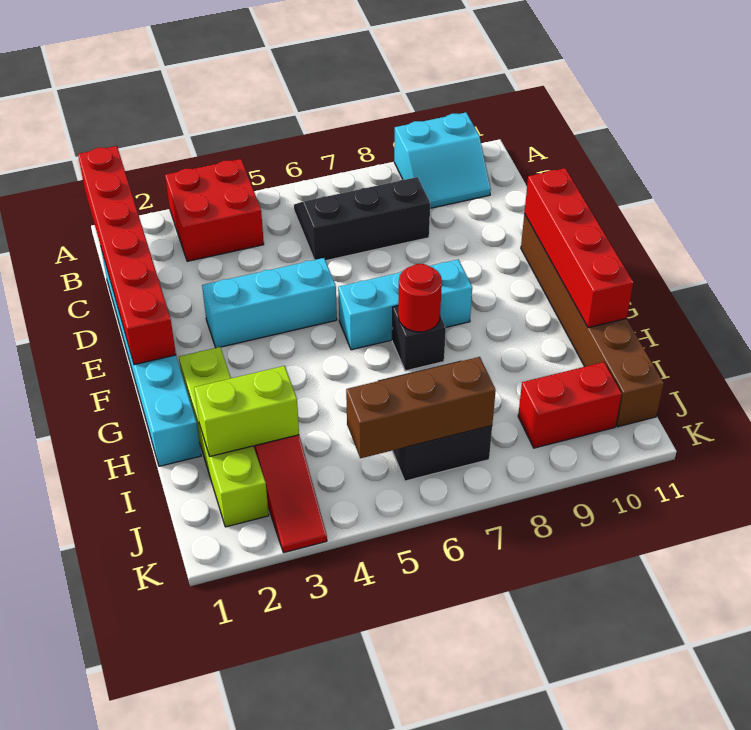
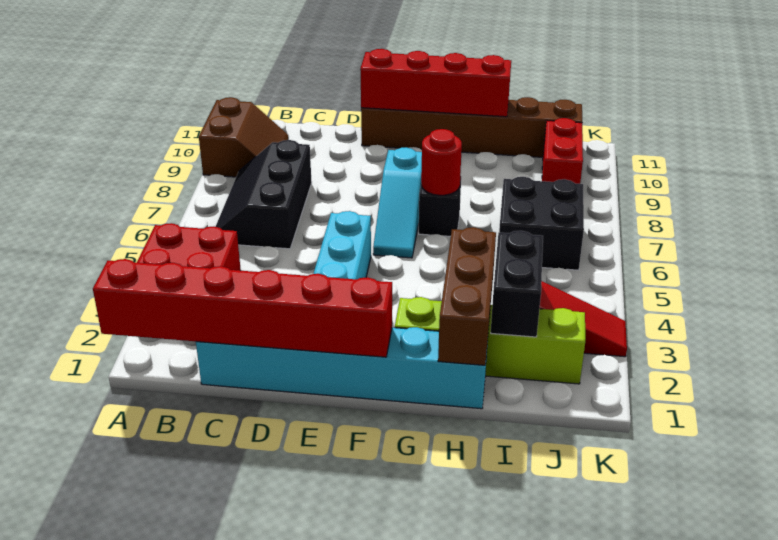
cyan slope A9:B10 level 1 top A -> brown slope A9:B10 level 1 top A
cyan brick F6:F8 level 1 -> cyan slope F6:F8 level 1 top 8
lime brick I2:I3 level 2 -> black brick I2:I3 level 2
brown brick J5:J7 level 2 -> brown brick H1:H3 level 2

